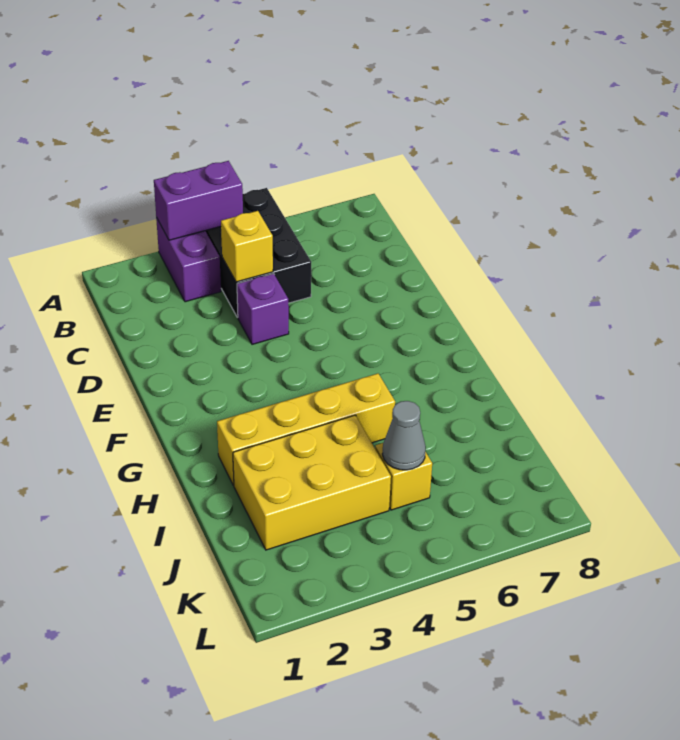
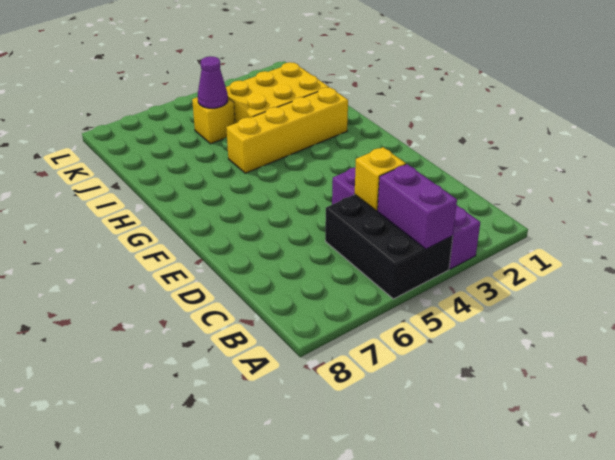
purple brick A3:A4 level 2 -> purple brick A4:B4 level 2
grey cone J5 level 2 -> purple cone J5 level 2

